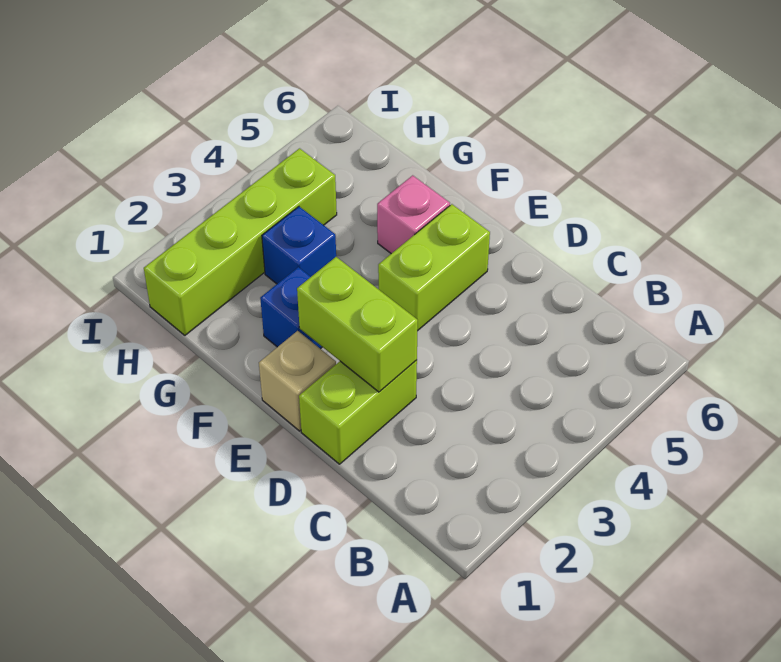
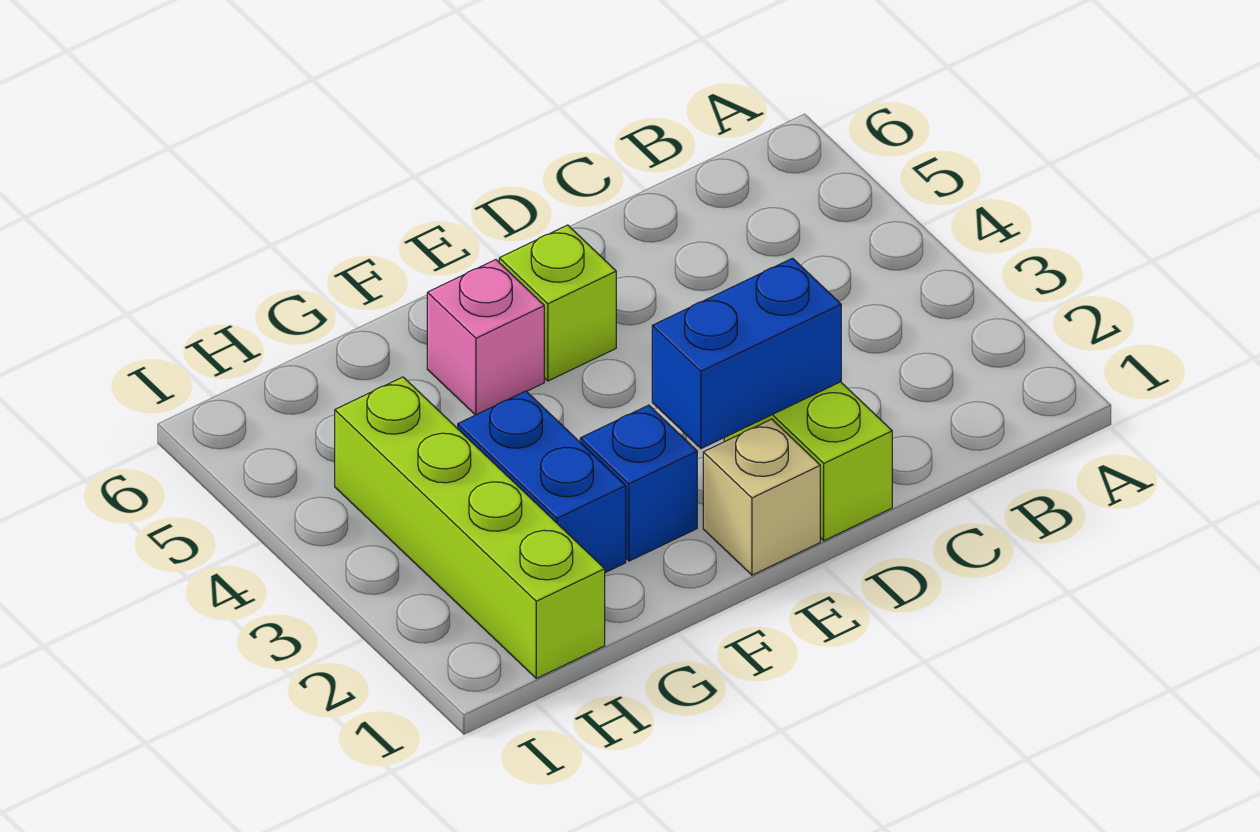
lime brick D2:E2 level 2 -> blue brick D2:E2 level 2
lime brick E4:E5 level 1 -> lime brick E5 level 1
blue brick G3 level 1 -> blue brick G2:G3 level 1

